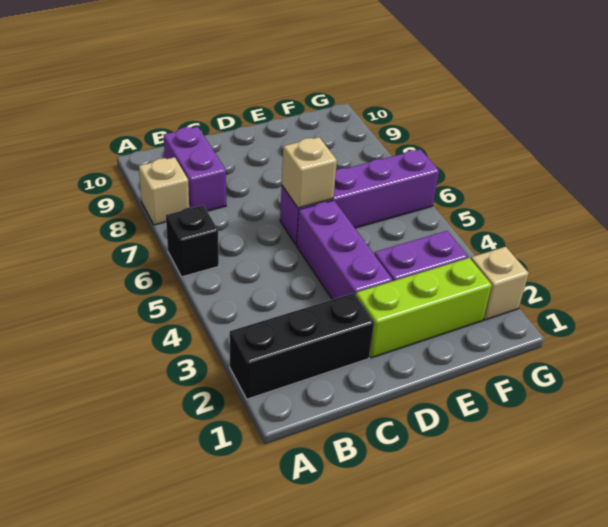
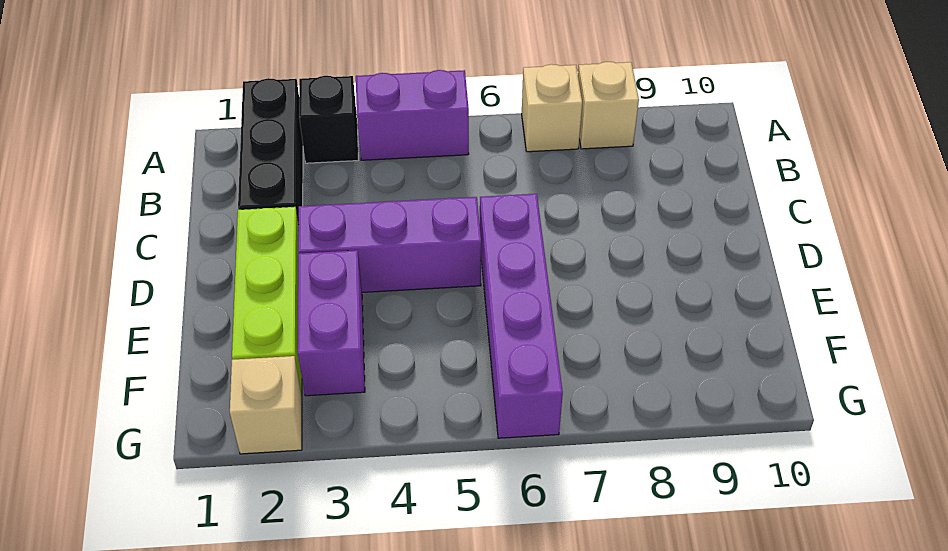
black brick A6 level 1 -> black brick A3 level 1
purple brick B8:B9 level 1 -> purple brick A4:A5 level 1
tan brick D6 level 2 -> tan brick A7 level 1

